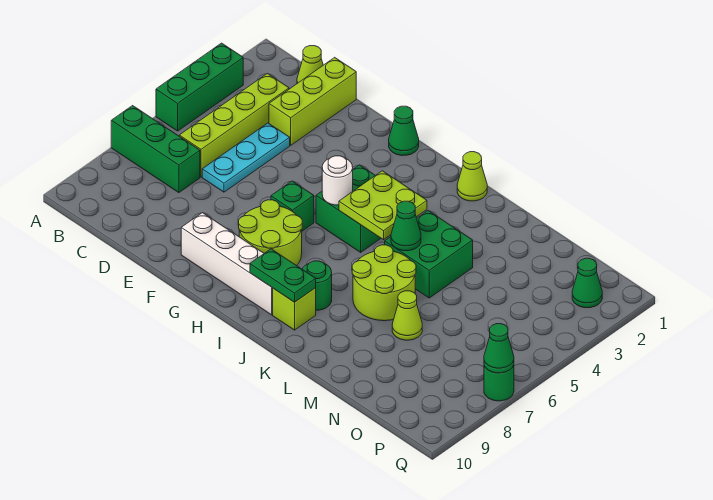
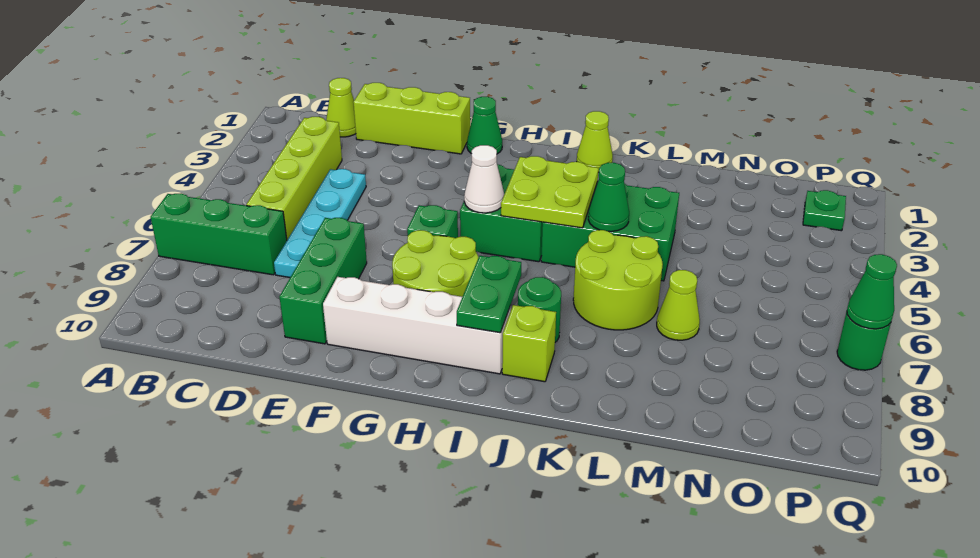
green brick A3:A5 level 1 -> green brick E7:E9 level 1
lime brick D1:D3 level 1 -> lime brick D1:F1 level 1
cyan plate D4:D6 level 1 -> cyan plate D4:D7 level 1
white round brick H5 level 2 -> white cone H5 level 2
green plate I9:J9 level 2 -> green plate I8:I9 level 2
green brick K4:L5 level 1 -> green brick J4:L5 level 1
green cone P2 level 1 -> green plate P2 level 1

